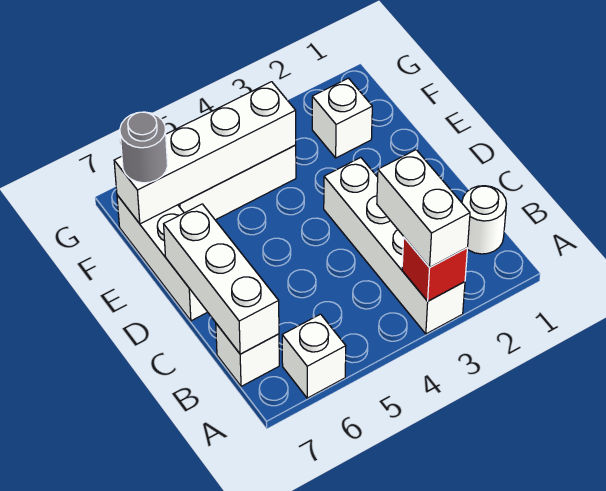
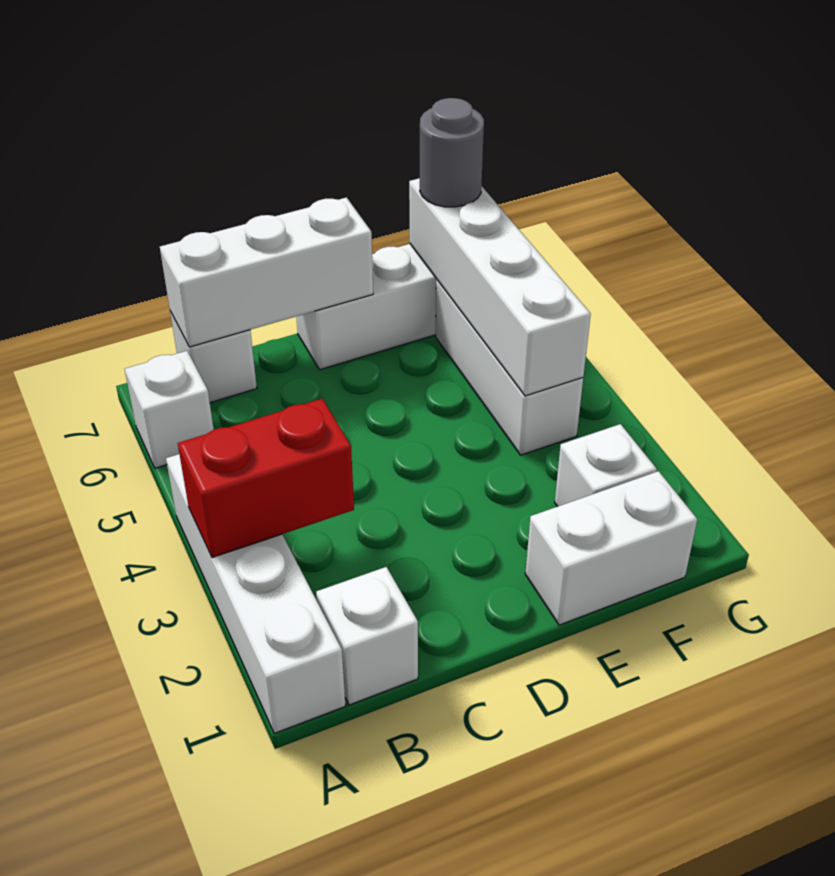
white brick A3:D3 level 1 -> white brick A1:A4 level 1
red brick A3 level 2 -> red brick A3:B3 level 2
white brick A3:B3 level 3 -> white brick E1:F1 level 1
white round brick B1 level 1 -> white brick B1 level 1

